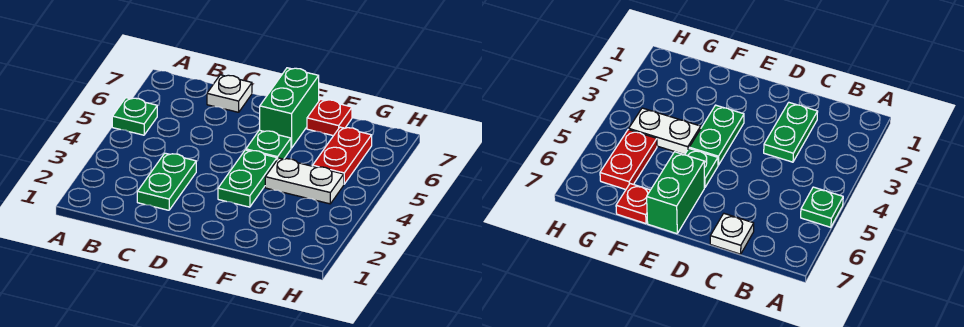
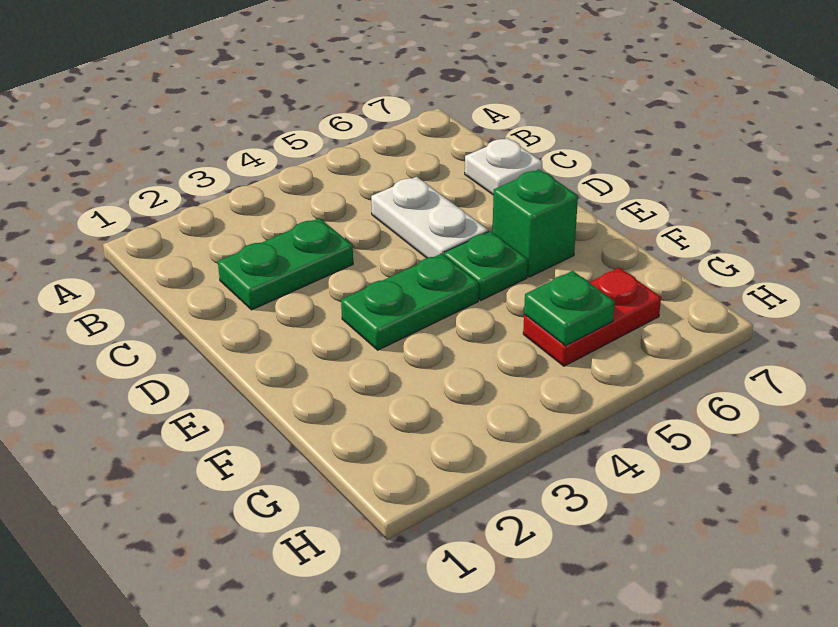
green plate A5 level 1 -> green plate G5 level 2
green brick E6:E7 level 1 -> green brick E6 level 1
white plate F4:G4 level 1 -> white plate C5:D5 level 1
red plate F7 level 1 -> none

